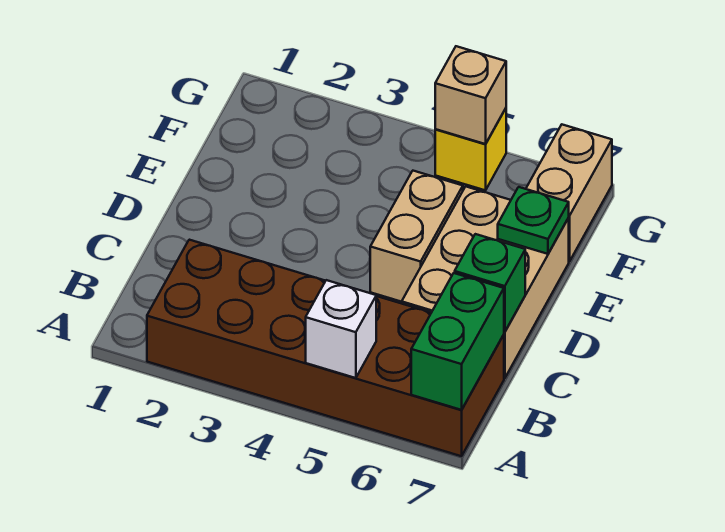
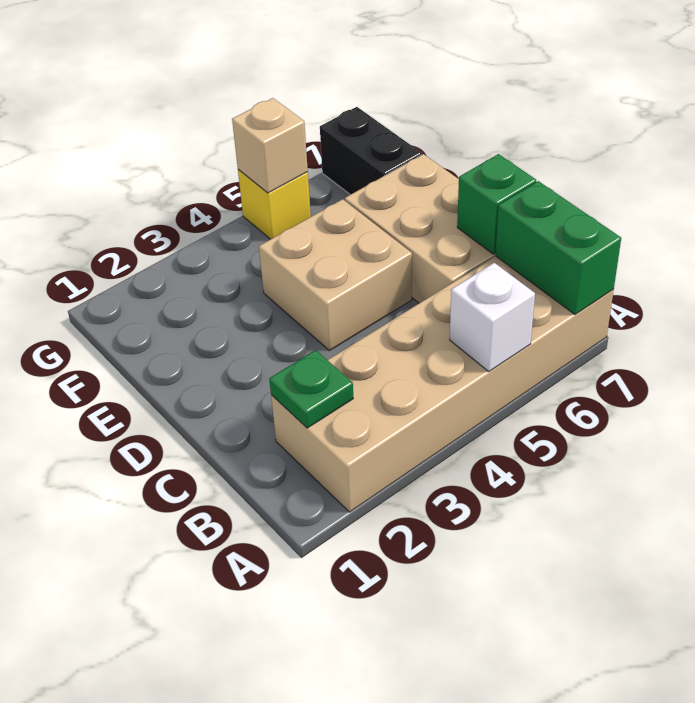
brown brick A2:B7 level 1 -> tan brick A2:B7 level 1
tan brick D5:E5 level 1 -> tan brick D4:E5 level 1
green plate E7 level 2 -> green plate B2 level 2
tan brick F7:G7 level 1 -> black brick F7:G7 level 1

